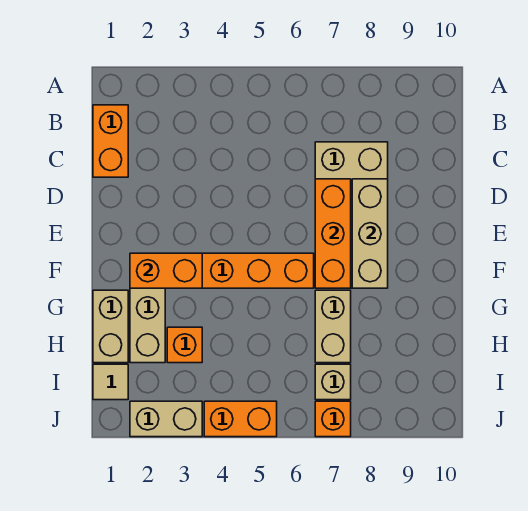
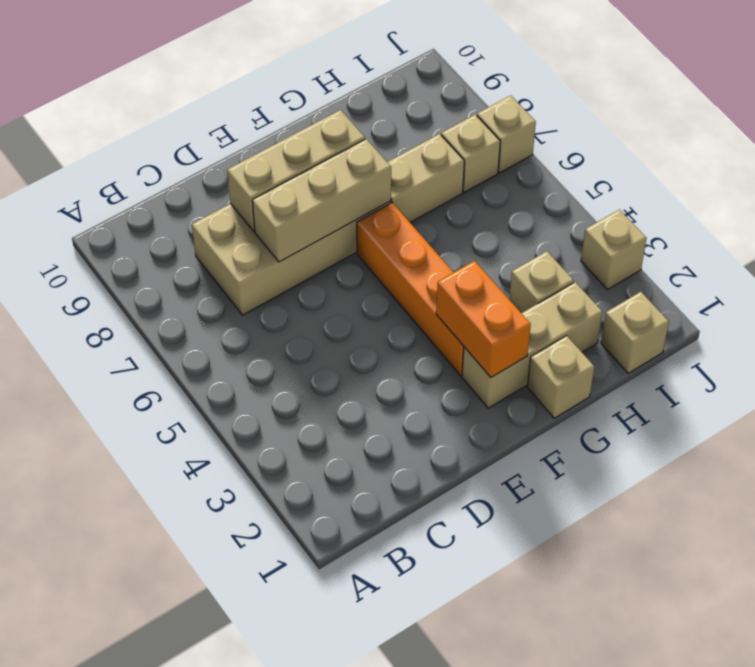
orange brick B1:C1 level 1 -> none
orange brick D7:F7 level 2 -> tan brick D7:F7 level 2
tan brick G1:H1 level 1 -> tan brick G1 level 1
orange brick H3 level 1 -> tan brick H3 level 1
tan tile I1 level 1 -> tan brick I1 level 1
tan brick J2:J3 level 1 -> tan brick J3 level 1
orange brick J4:J5 level 1 -> none
orange brick J7 level 1 -> tan brick J7 level 1

